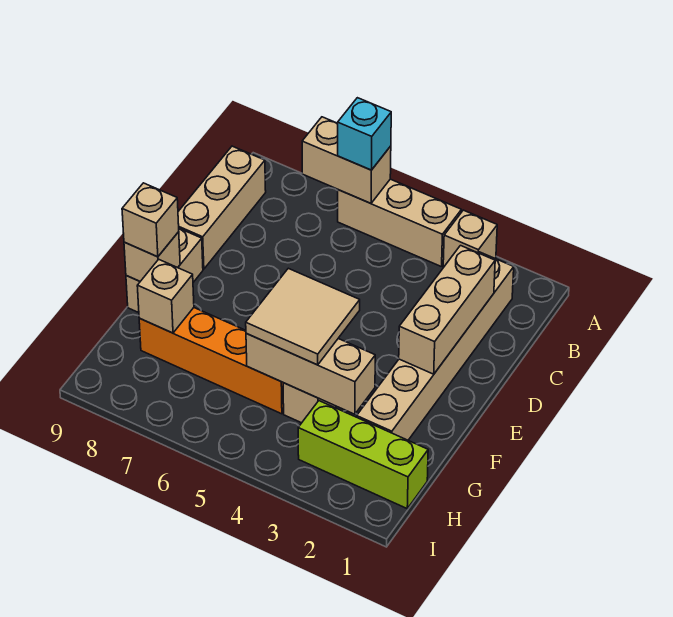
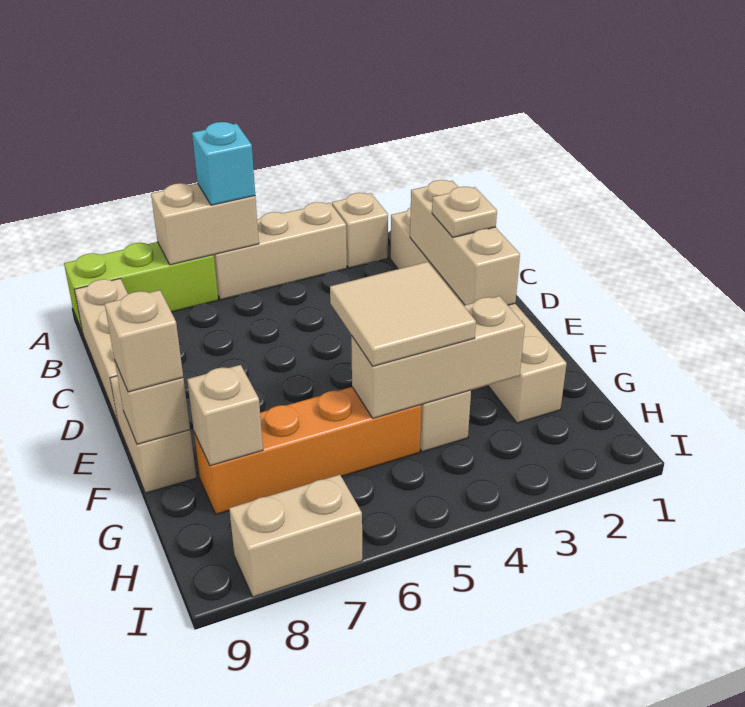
none -> tan plate D2 level 3
lime brick H1:H3 level 1 -> lime brick A7:A9 level 1
none -> tan brick I7:I8 level 1

